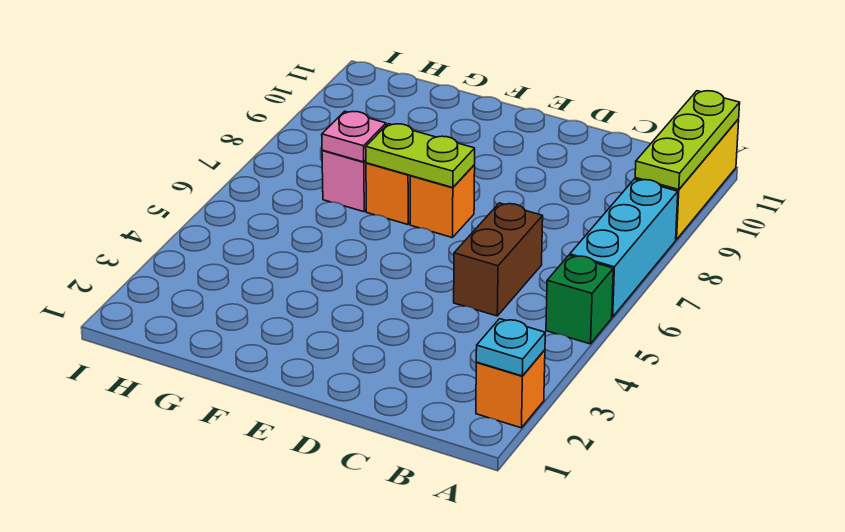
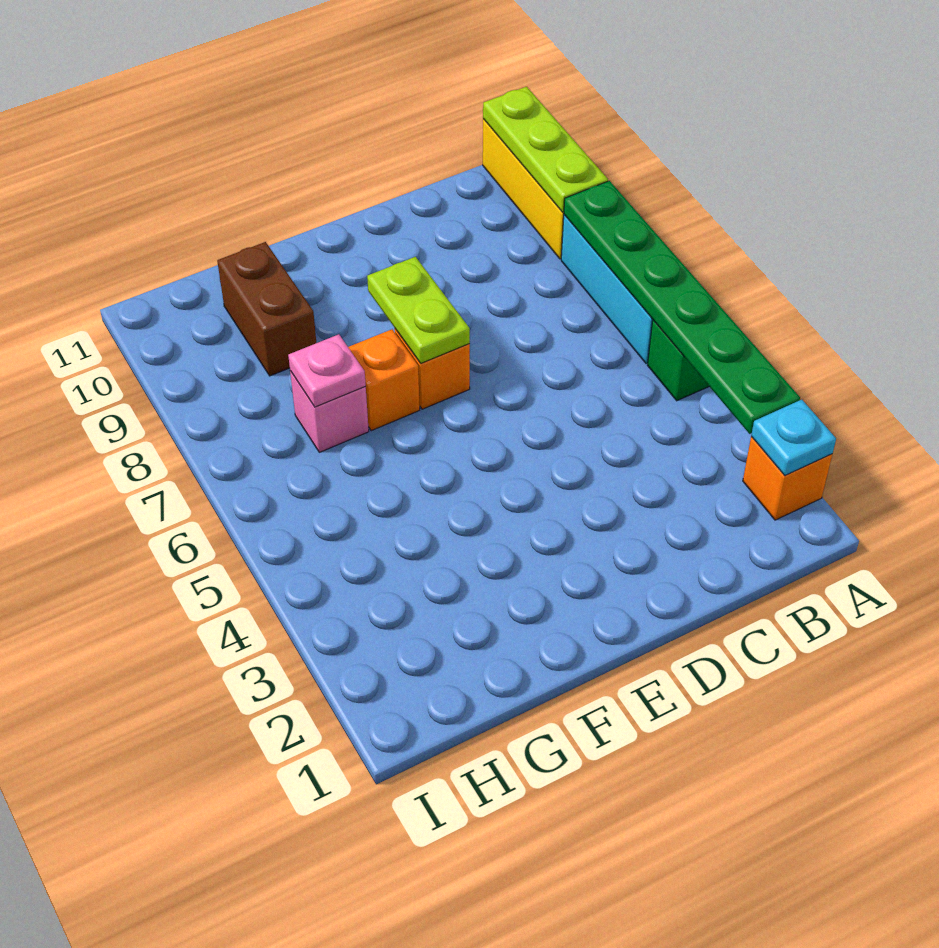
none -> green plate A3:A8 level 2
brown brick C5:C6 level 1 -> brown brick G9:G10 level 1
lime plate E7:F7 level 2 -> lime plate E7:E8 level 2

